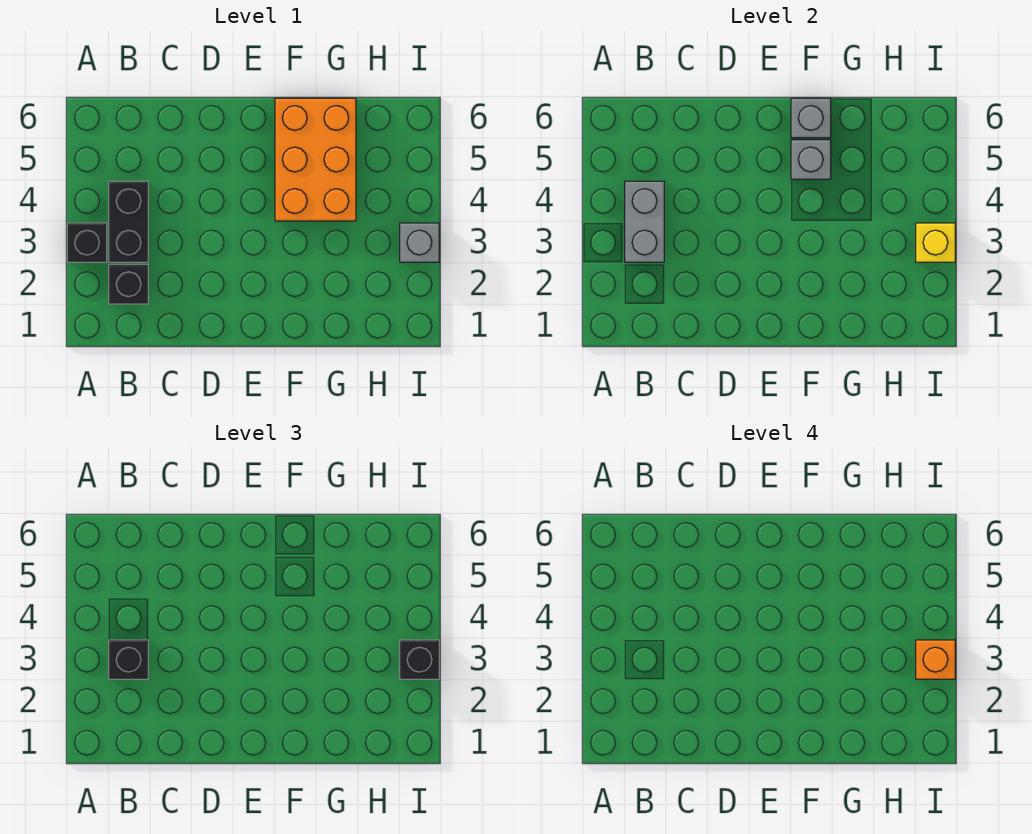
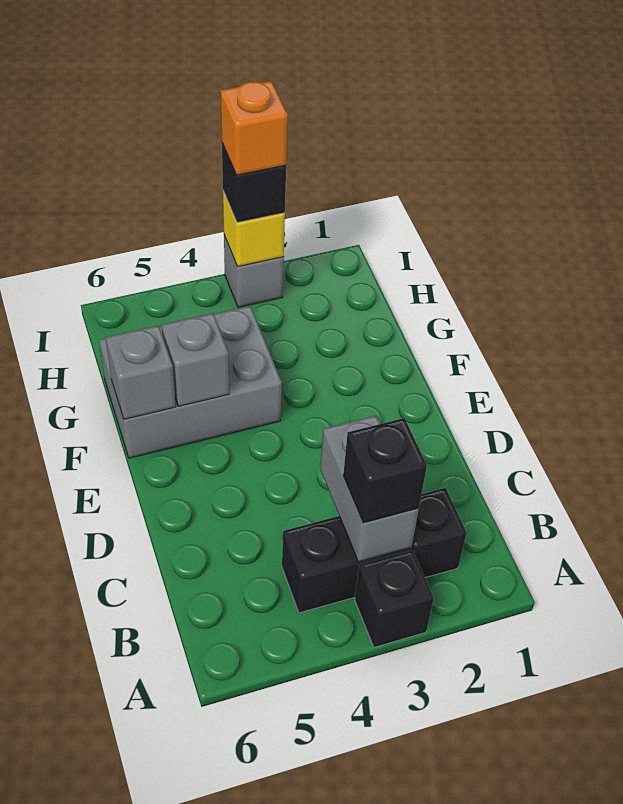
grey brick B3:B4 level 2 -> grey brick B3:C3 level 2
orange brick F4:G6 level 1 -> grey brick F4:G6 level 1

